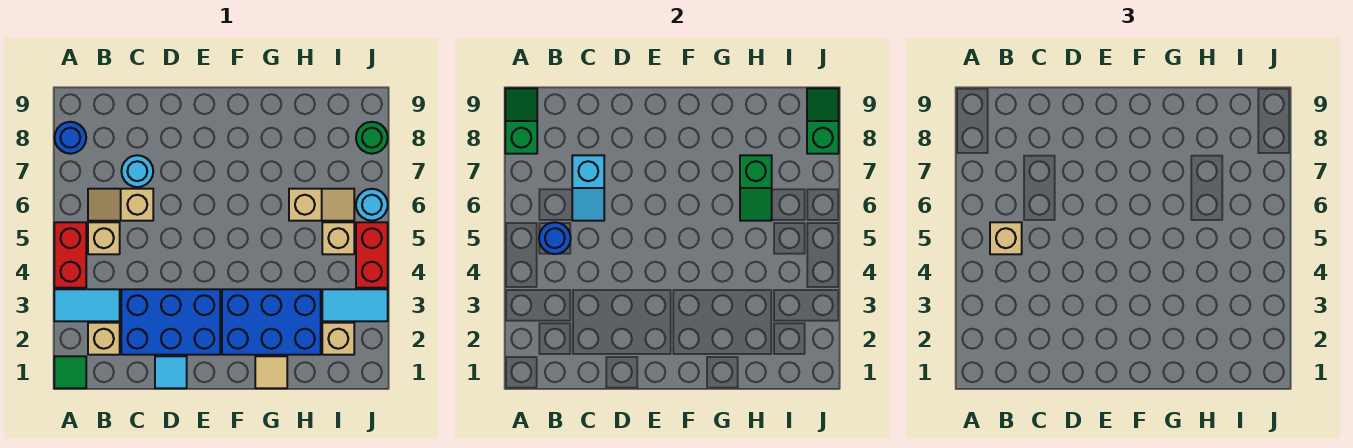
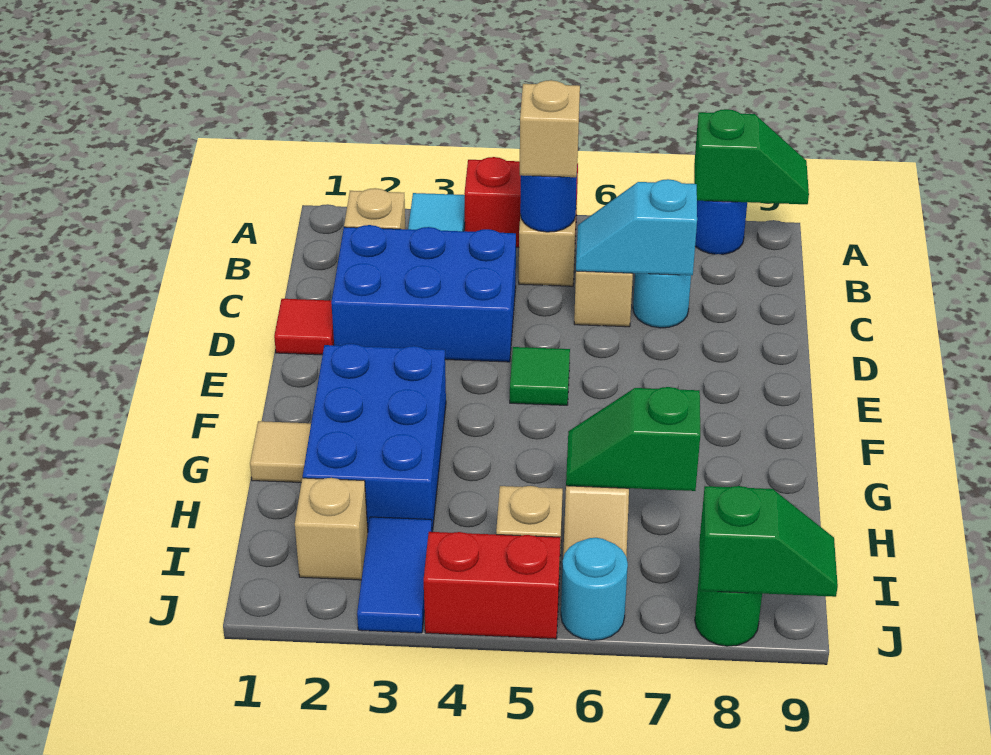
green tile A1 level 1 -> green tile E5 level 1
blue brick C2:E3 level 1 -> blue brick C2:D4 level 1
cyan tile D1 level 1 -> red tile D1 level 1
cyan tile I3:J3 level 1 -> blue tile I3:J3 level 1

